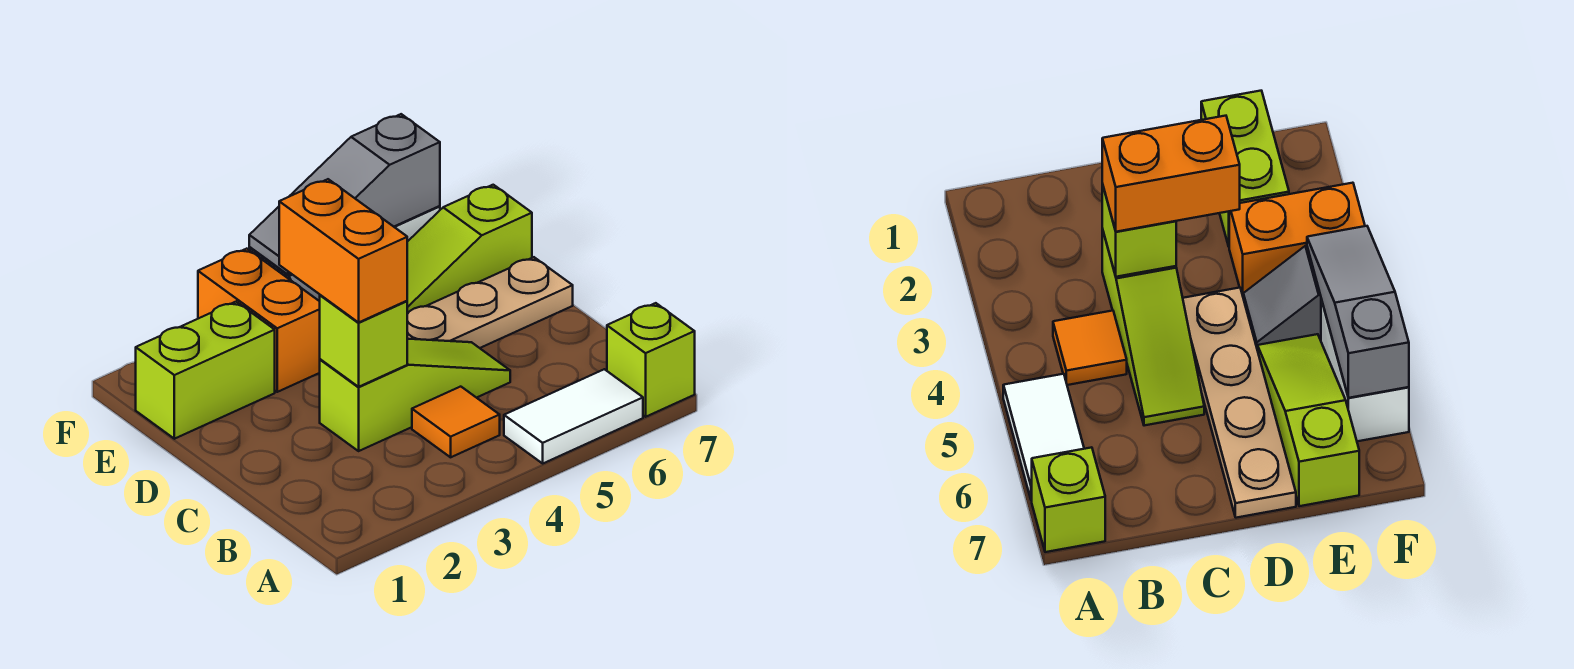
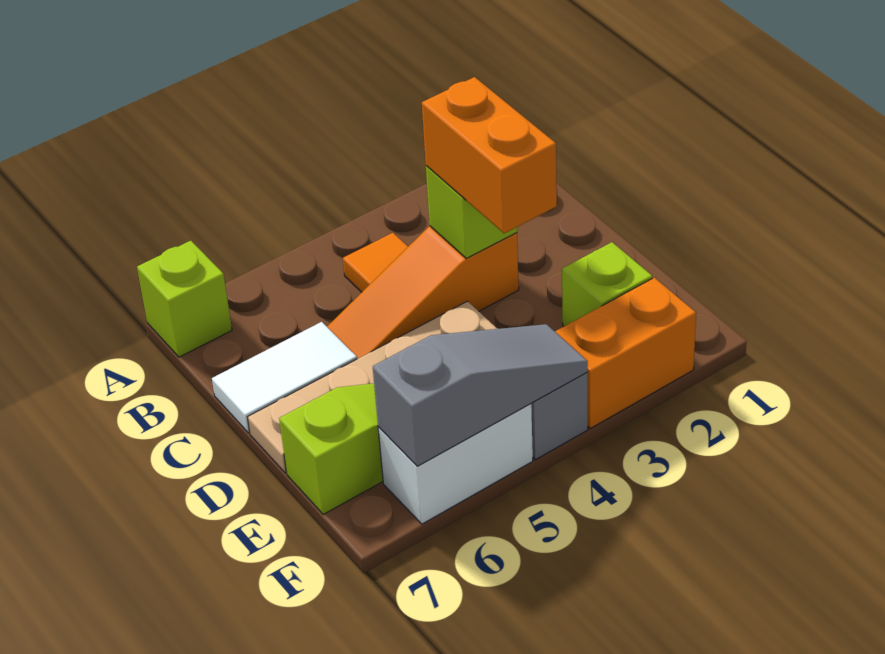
white tile A5:A6 level 1 -> white tile C6:C7 level 1
lime slope C3:C5 level 1 top 3 -> orange slope C3:C5 level 1 top 3
lime brick E1:E2 level 1 -> lime brick E2 level 1
orange brick E3:F3 level 1 -> orange brick F2:F3 level 1

